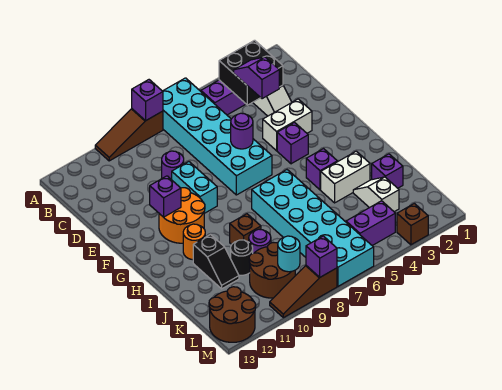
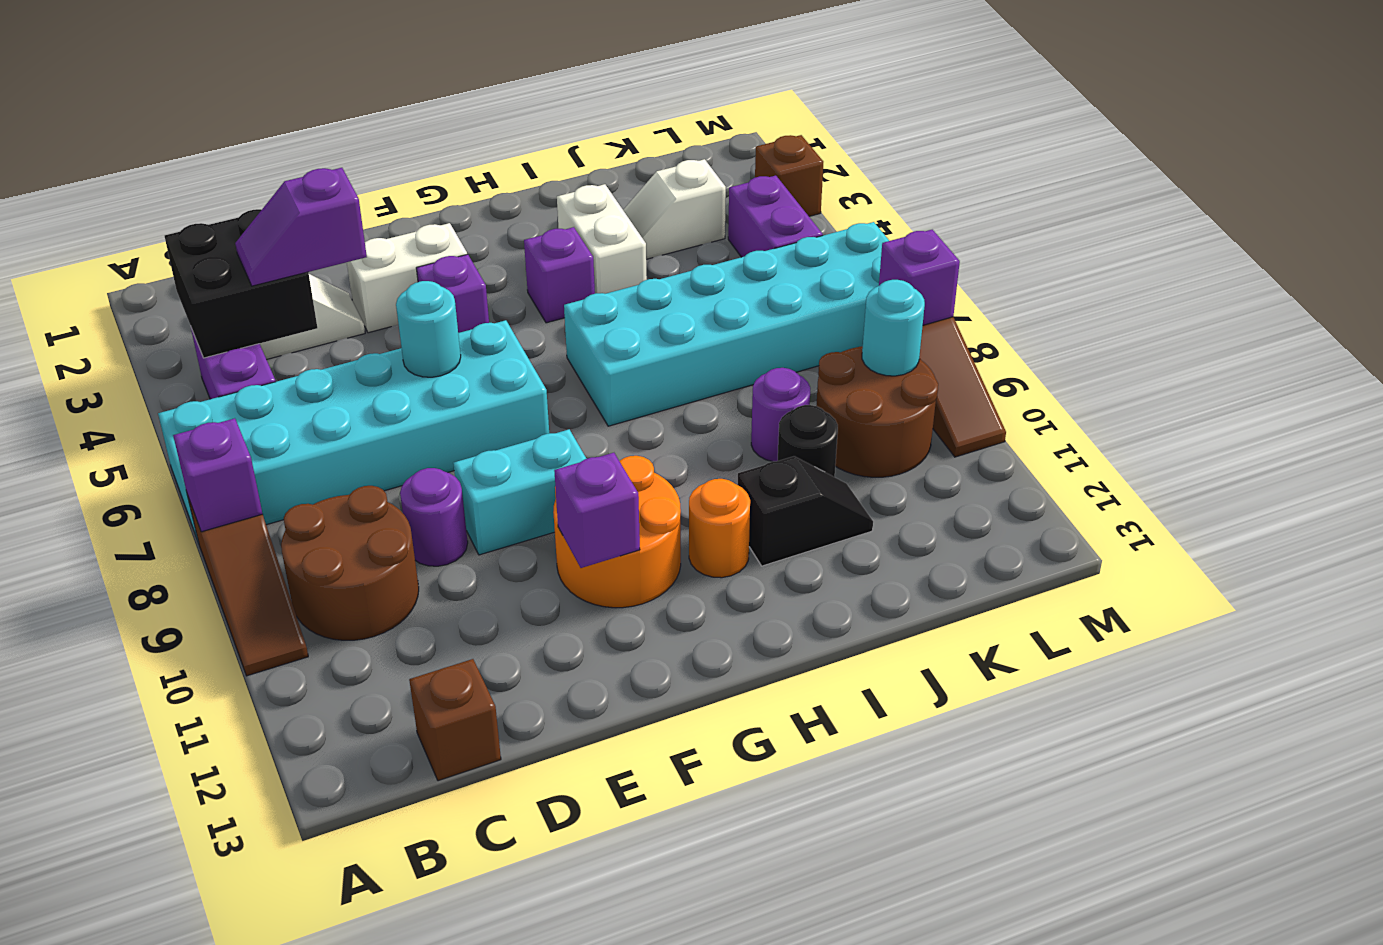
white brick E3:E4 level 1 -> white brick E3:F3 level 1
purple round brick E6 level 2 -> cyan round brick E6 level 2
brown brick I9 level 1 -> brown brick C13 level 1
purple brick J2 level 1 -> none
brown round brick L12:M13 level 1 -> brown round brick B9:C10 level 1

